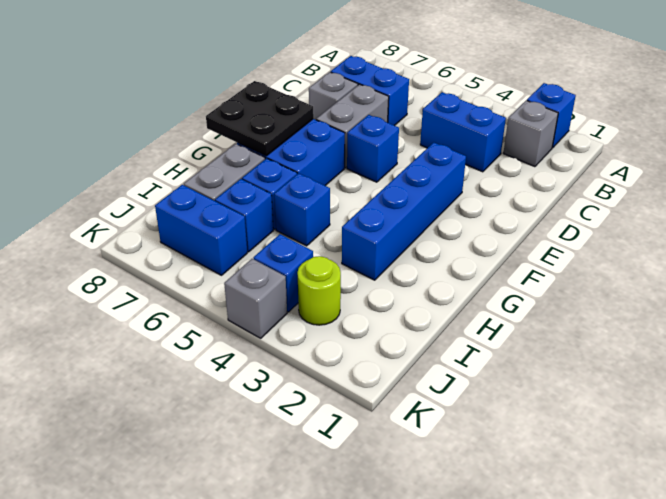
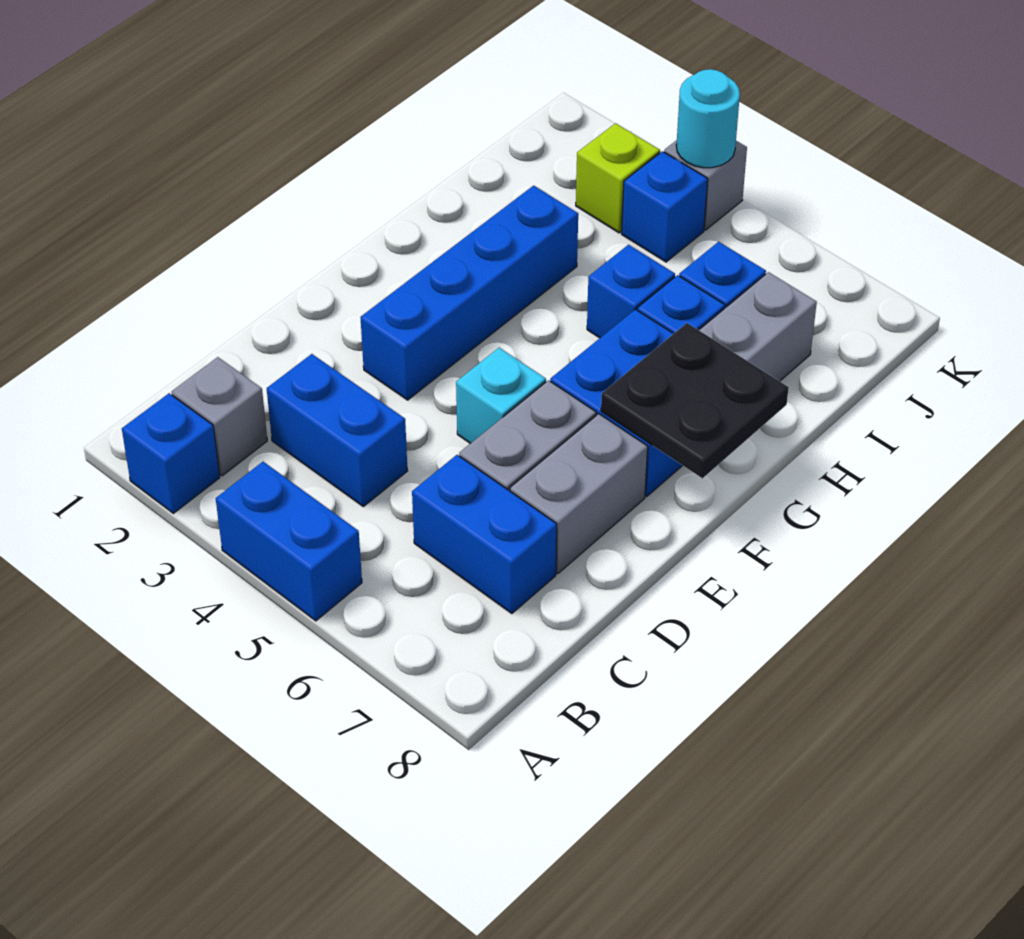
grey brick D7 level 1 -> grey brick D7:E7 level 1
blue brick E5 level 1 -> cyan brick E5 level 1
lime round brick J3 level 1 -> lime brick J3 level 1
blue brick J6:J7 level 1 -> blue brick A4:A5 level 1
none -> cyan round brick K4 level 2

